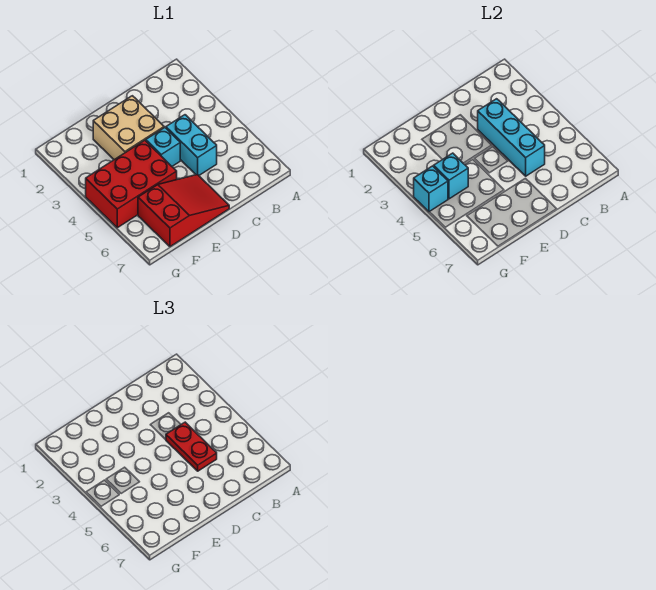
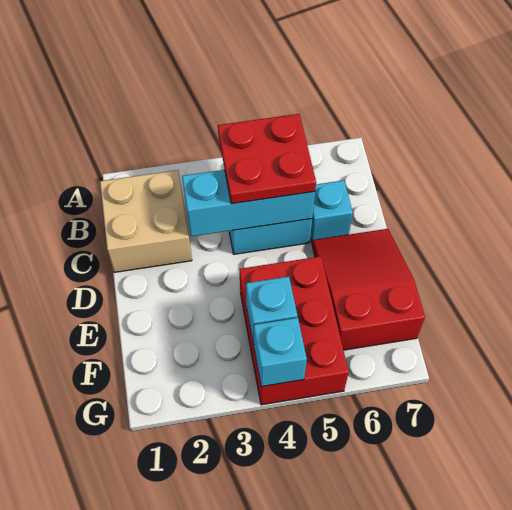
red plate C4:C5 level 3 -> red plate B4:C5 level 3
tan brick D2:E3 level 1 -> tan brick B1:C2 level 1
cyan brick D4 level 1 -> cyan brick C6 level 1

